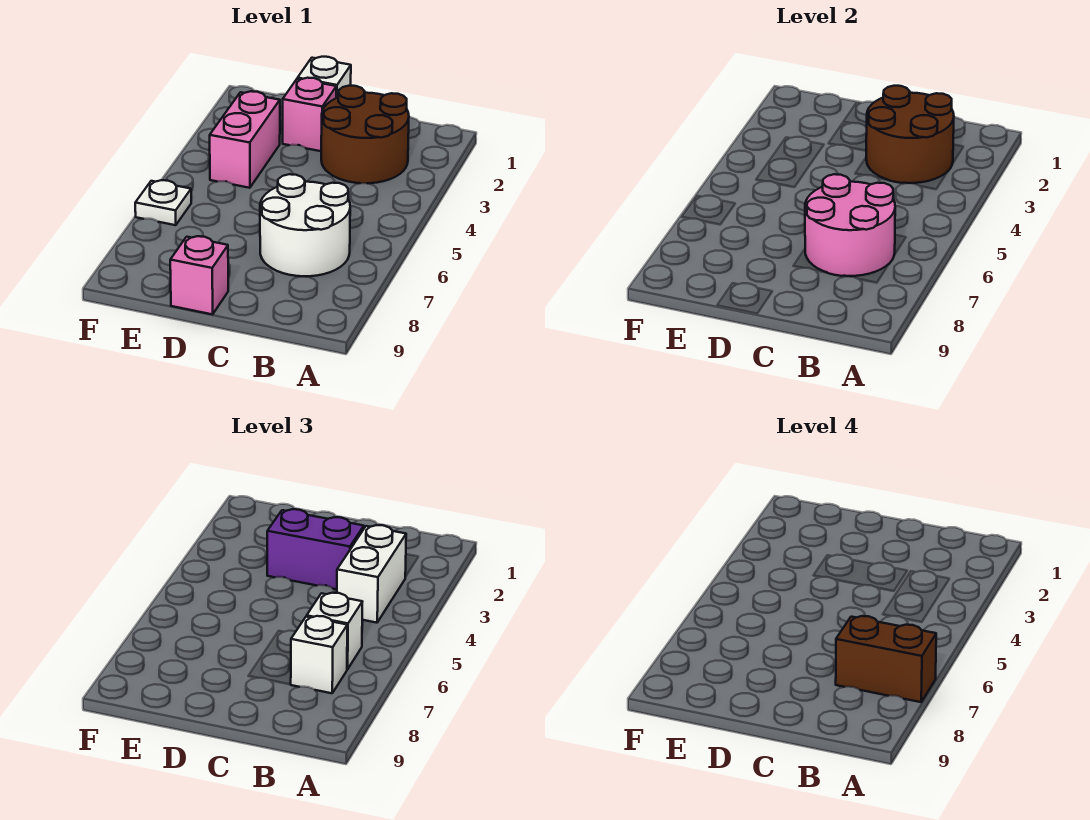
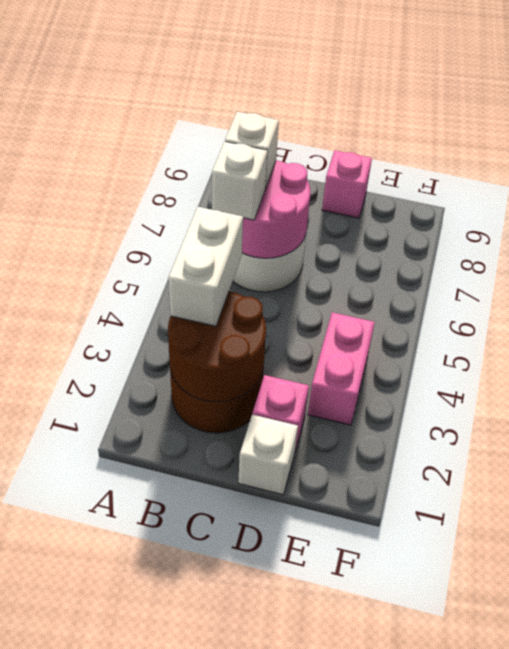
brown brick A7:B7 level 4 -> none
purple brick C3:D3 level 3 -> none
white plate F6 level 1 -> none

